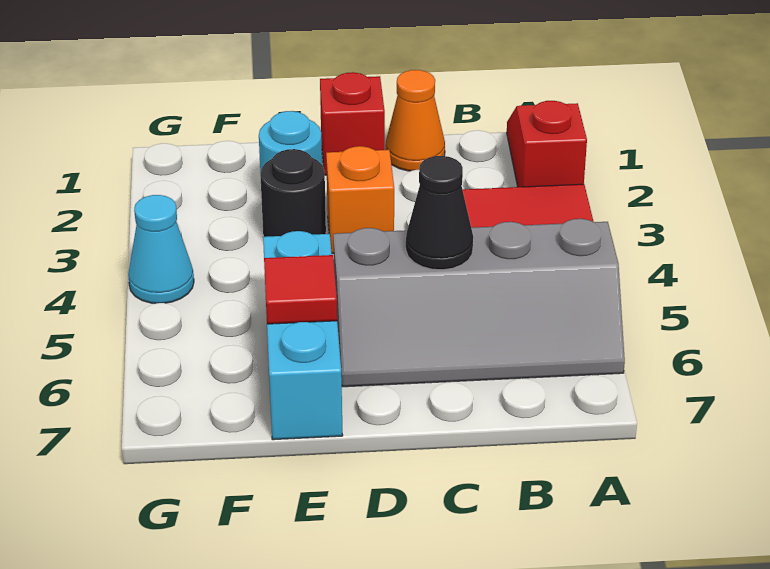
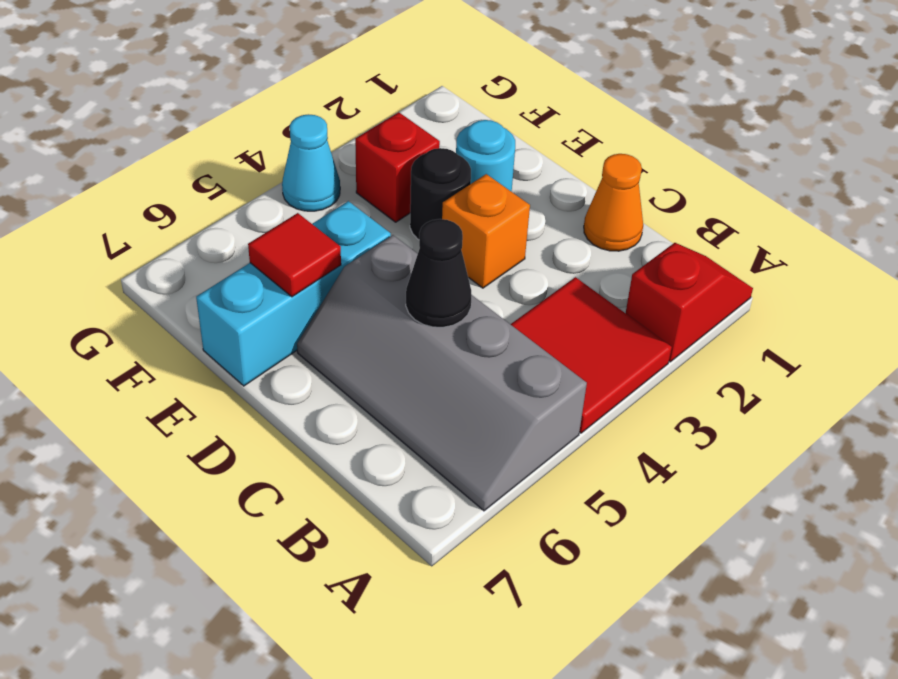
red brick D1 level 1 -> red brick F3 level 1

